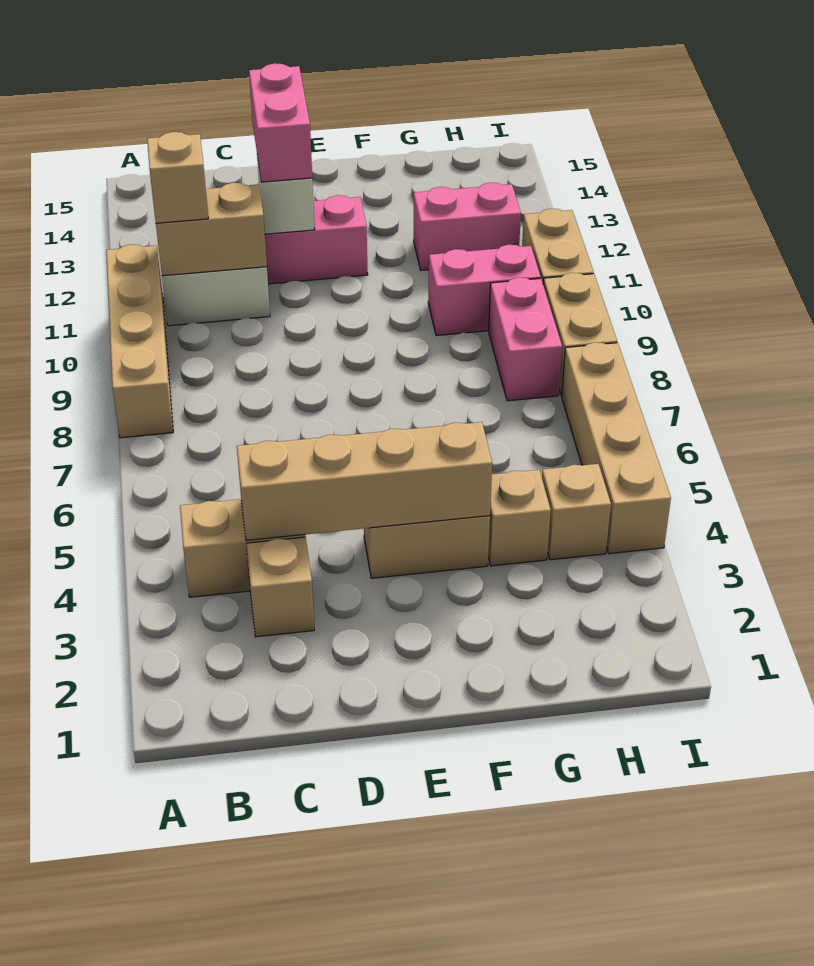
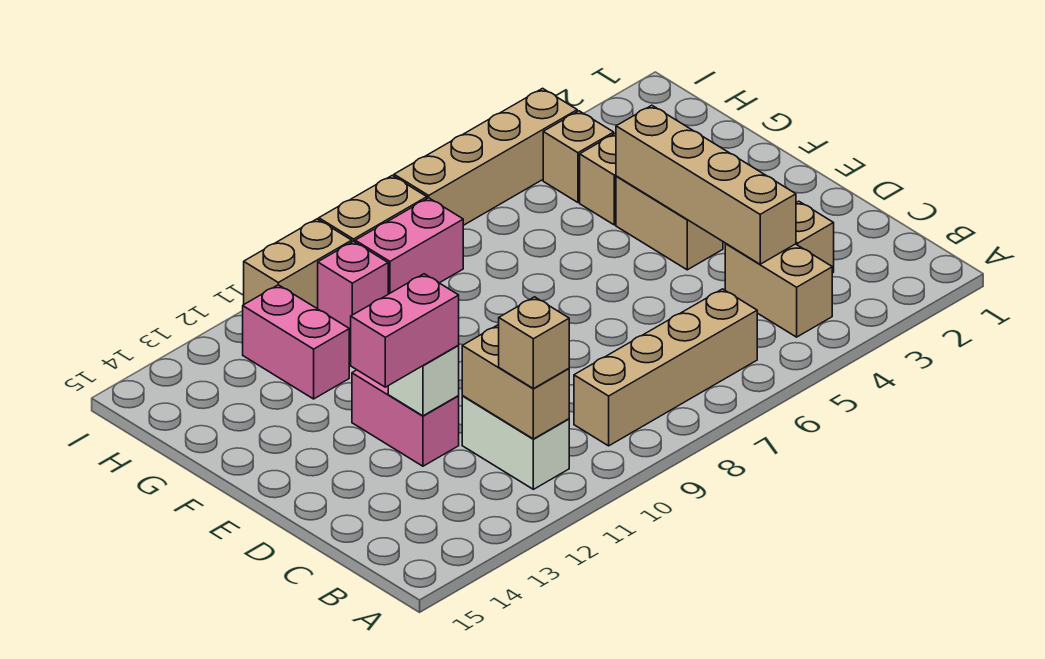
tan brick A8:A11 level 1 -> tan brick B6:B9 level 1
pink brick G10:H10 level 1 -> pink brick H10 level 1

